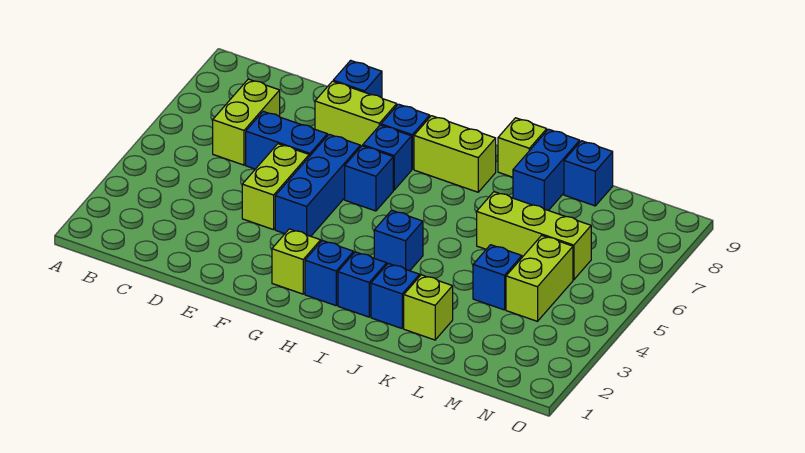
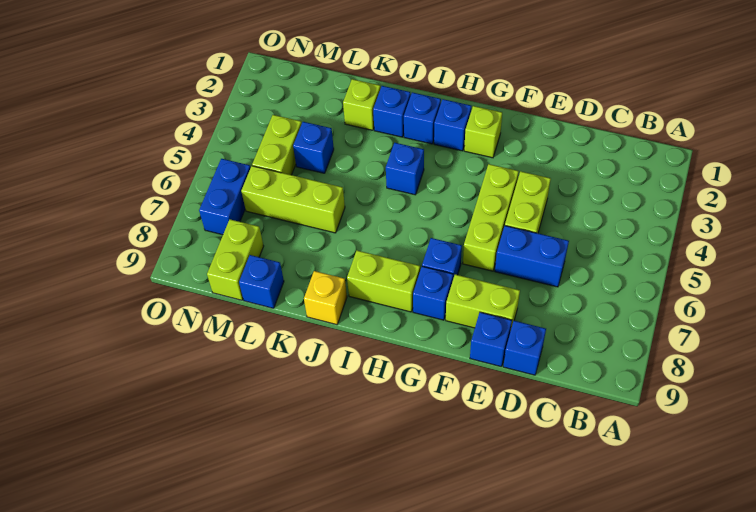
lime brick C6:C7 level 1 -> lime brick M8:M9 level 1
blue brick F4:F6 level 1 -> lime brick F4:F6 level 1
blue brick G6 level 1 -> blue brick D9 level 1
lime brick J9 level 1 -> yellow brick J9 level 1
blue brick K8:K9 level 1 -> blue brick N6:N7 level 1

